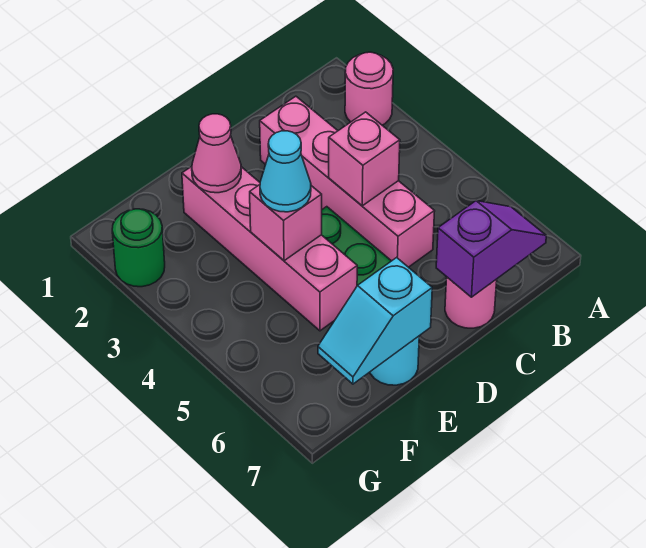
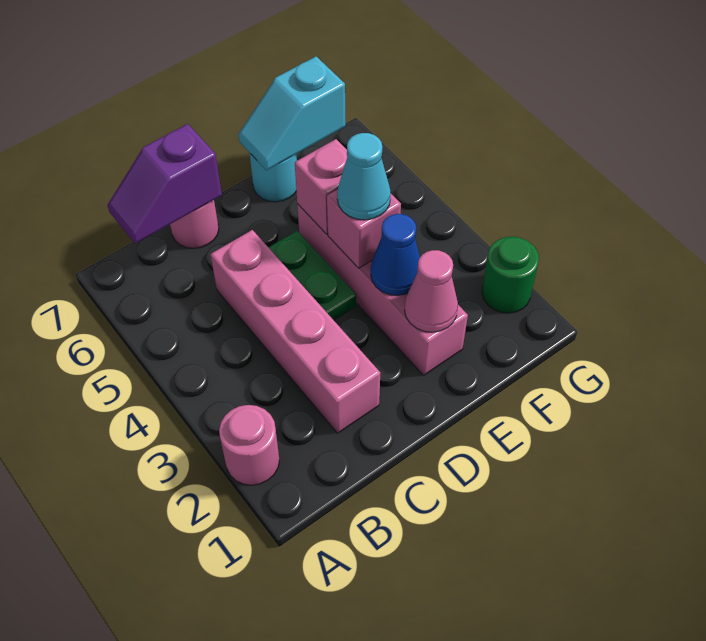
pink brick C4 level 2 -> pink brick E5 level 2
none -> blue cone E3 level 2
cyan slope E7:F7 level 2 top E -> cyan slope E7:F7 level 2 top F

